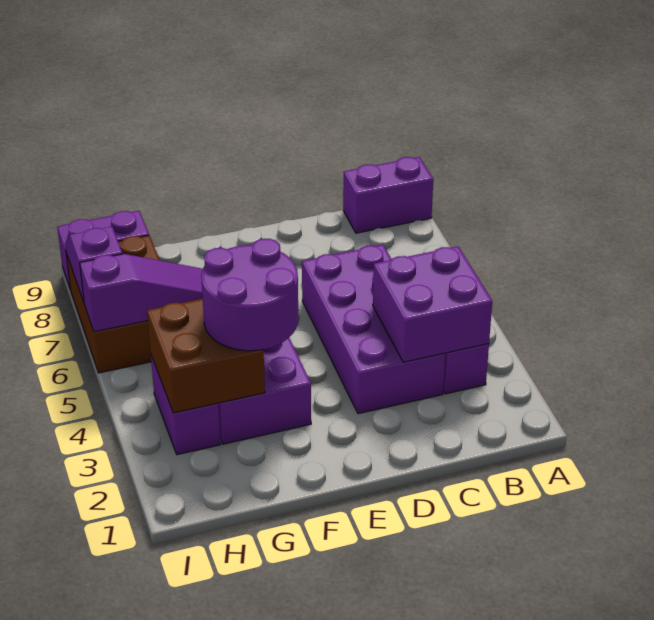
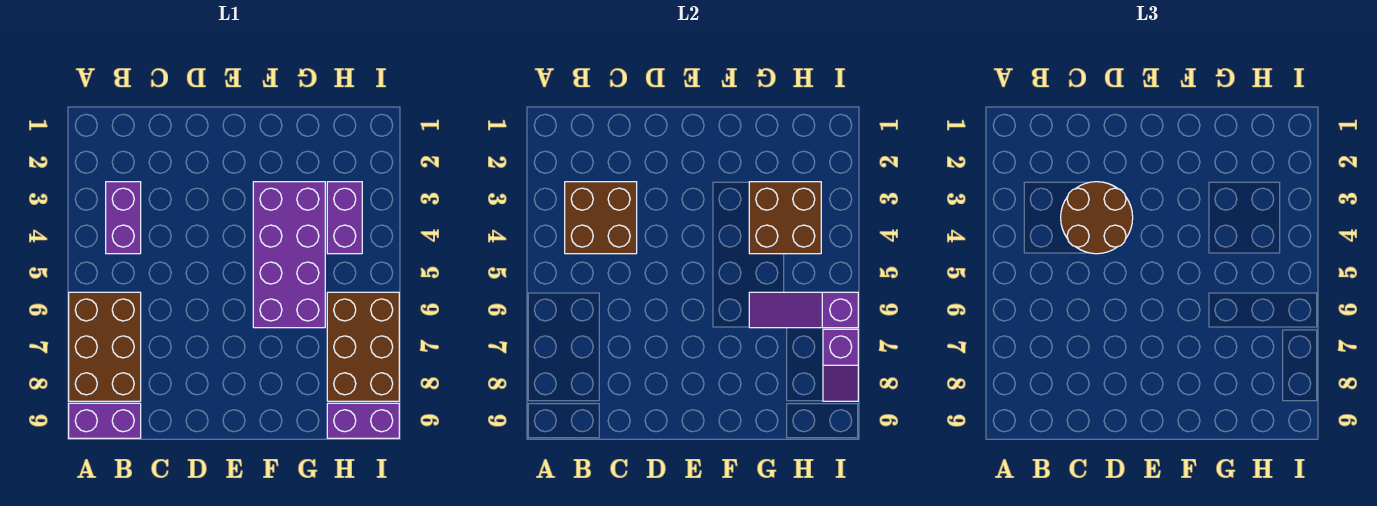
none -> brown brick A6:B8 level 1
purple brick B3:C4 level 2 -> brown brick B3:C4 level 2
purple brick C3:D6 level 1 -> none
none -> brown round brick C3:D4 level 3
purple round brick F3:G4 level 3 -> none

